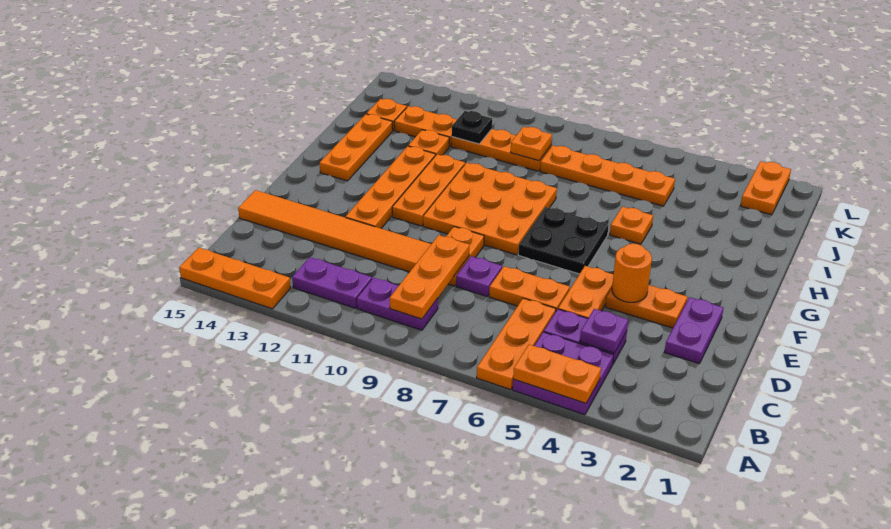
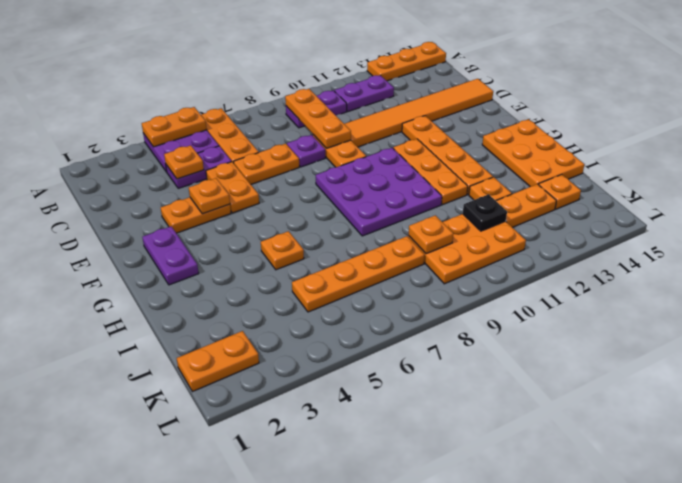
purple plate C4 level 2 -> orange plate C4 level 2
purple plate D2:E2 level 1 -> purple plate F2:G2 level 1
orange round brick E4 level 2 -> orange plate E4 level 2
black plate F6:G7 level 1 -> none
orange plate F8:H10 level 1 -> purple plate F8:H10 level 1
orange plate G14:I14 level 1 -> orange plate G14:I15 level 1
orange plate J9:J11 level 1 -> orange plate J9:K11 level 1
orange plate K2:L2 level 1 -> orange plate K1:K2 level 1

